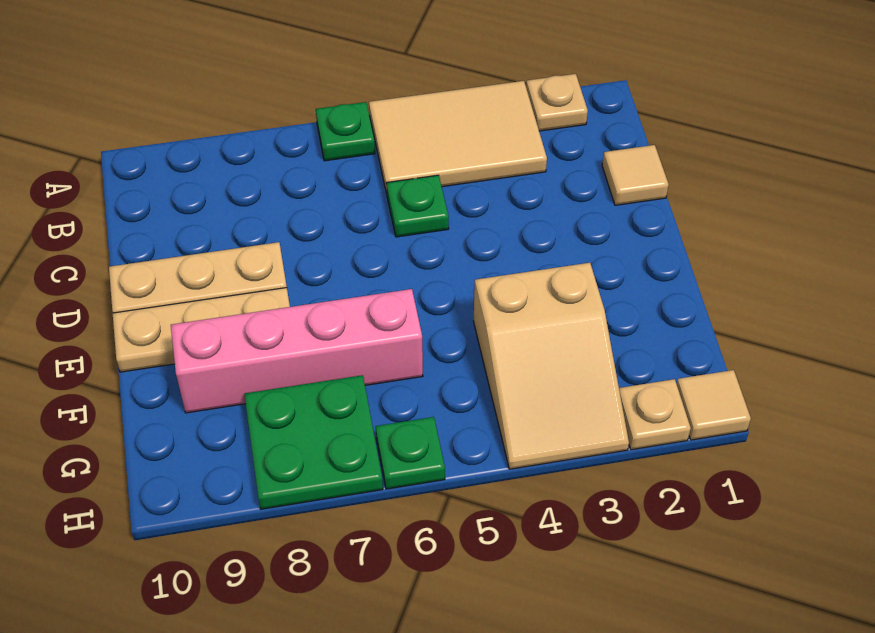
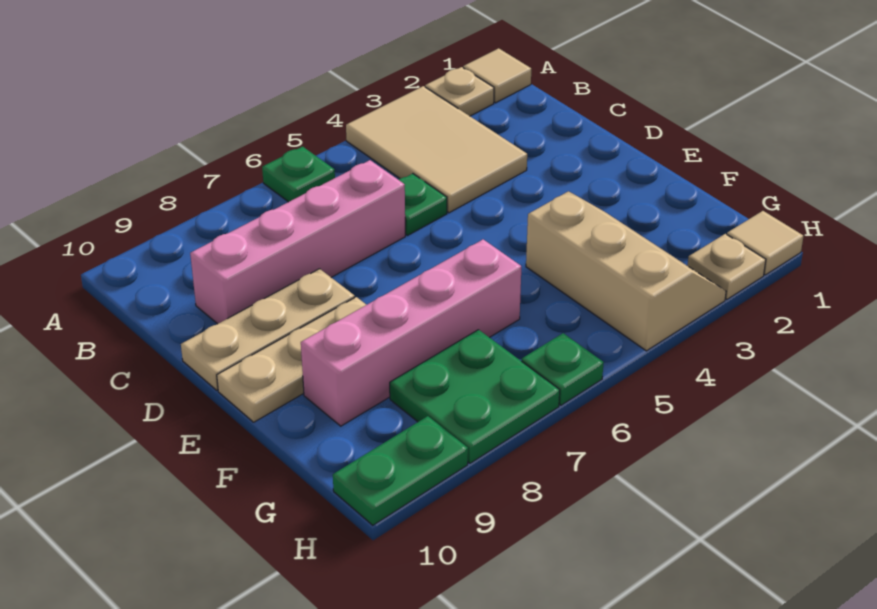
tan tile A3:B5 level 1 -> tan tile A3:C4 level 1
tan tile C1 level 1 -> tan tile A1 level 1
none -> pink brick C6:C9 level 1
tan slope F3:H4 level 1 top F -> tan slope F3:H4 level 1 top 4
none -> green plate H9:H10 level 1

